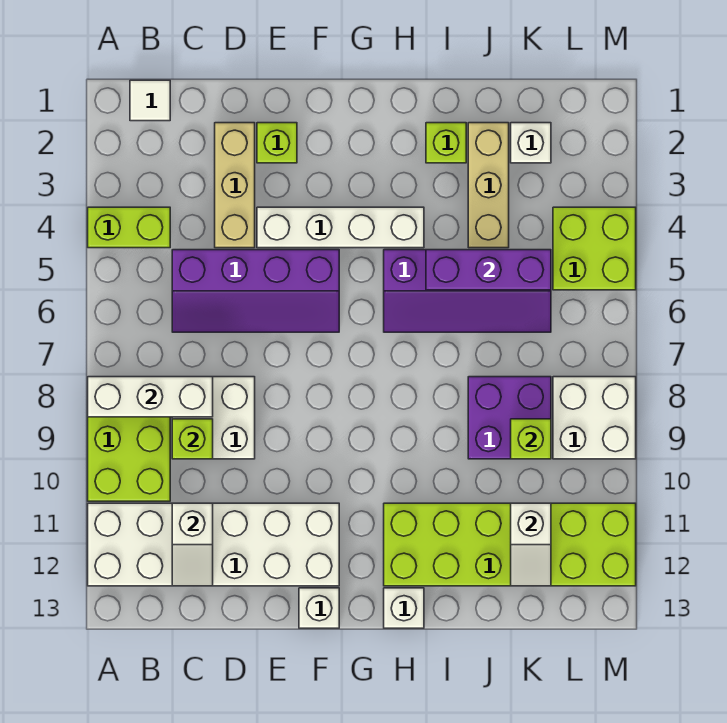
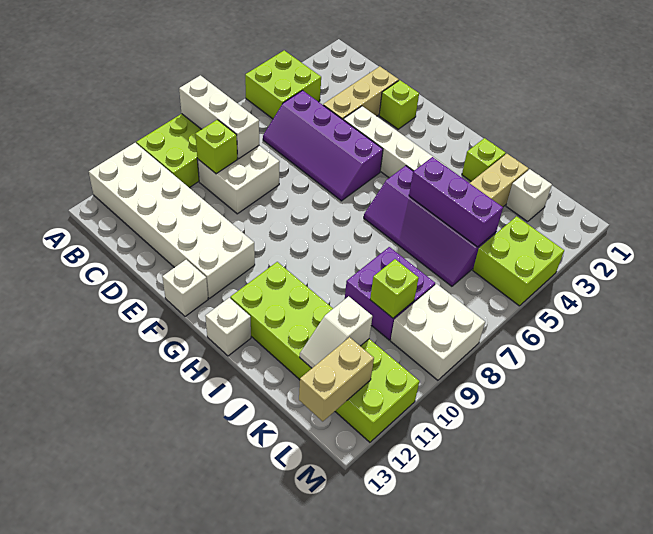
lime brick A4:B4 level 1 -> lime brick A4:B5 level 1
white tile B1 level 1 -> none
white slope C11:C12 level 2 top 11 -> none
none -> tan brick L12:L13 level 2

